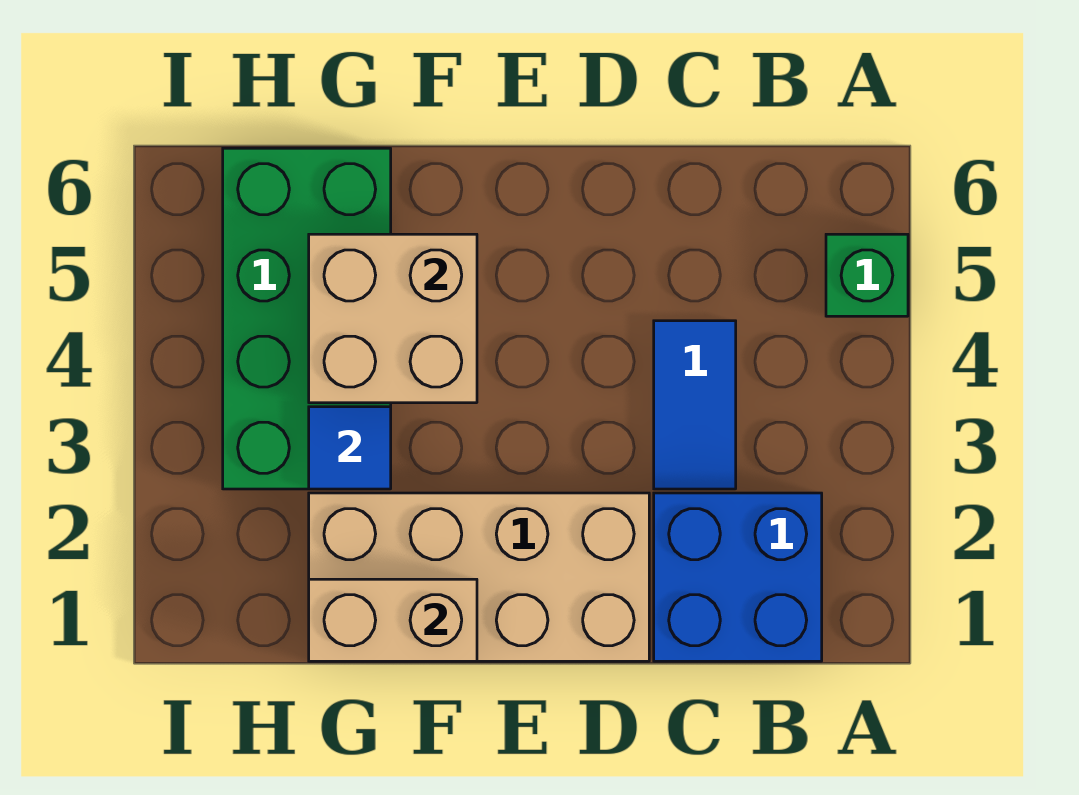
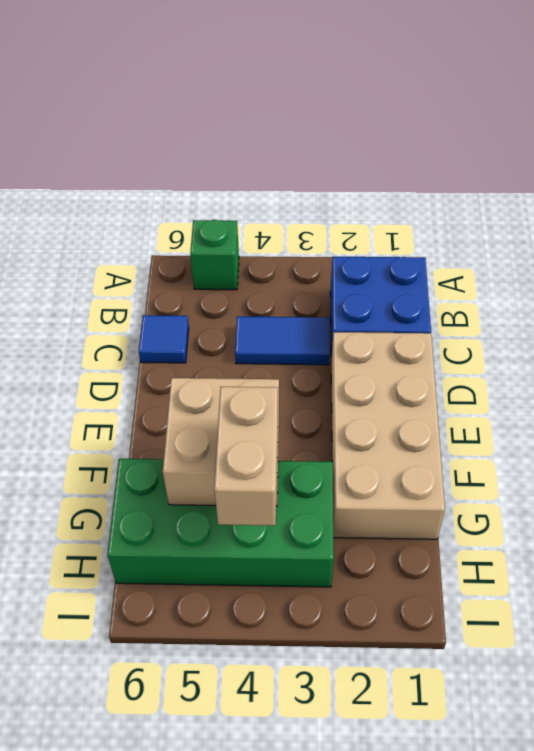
tan brick F1:G1 level 2 -> tan brick G4:H4 level 3
blue tile G3 level 2 -> blue tile C6 level 1

